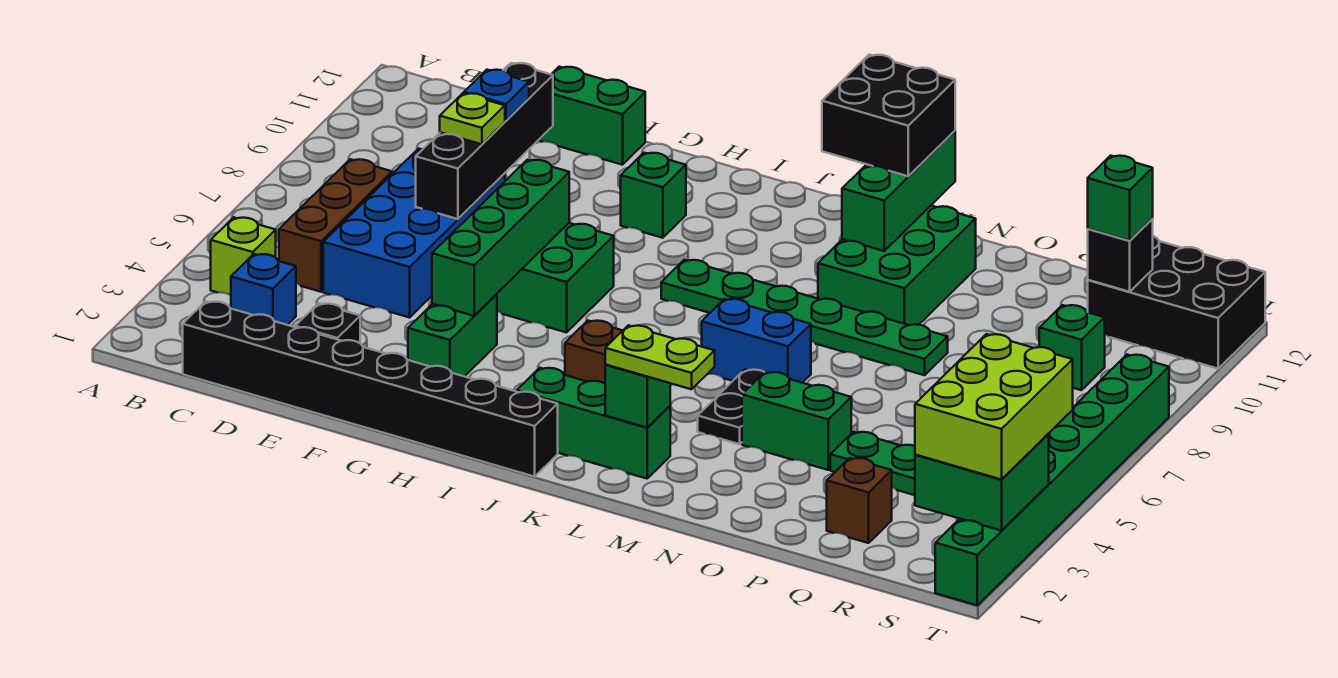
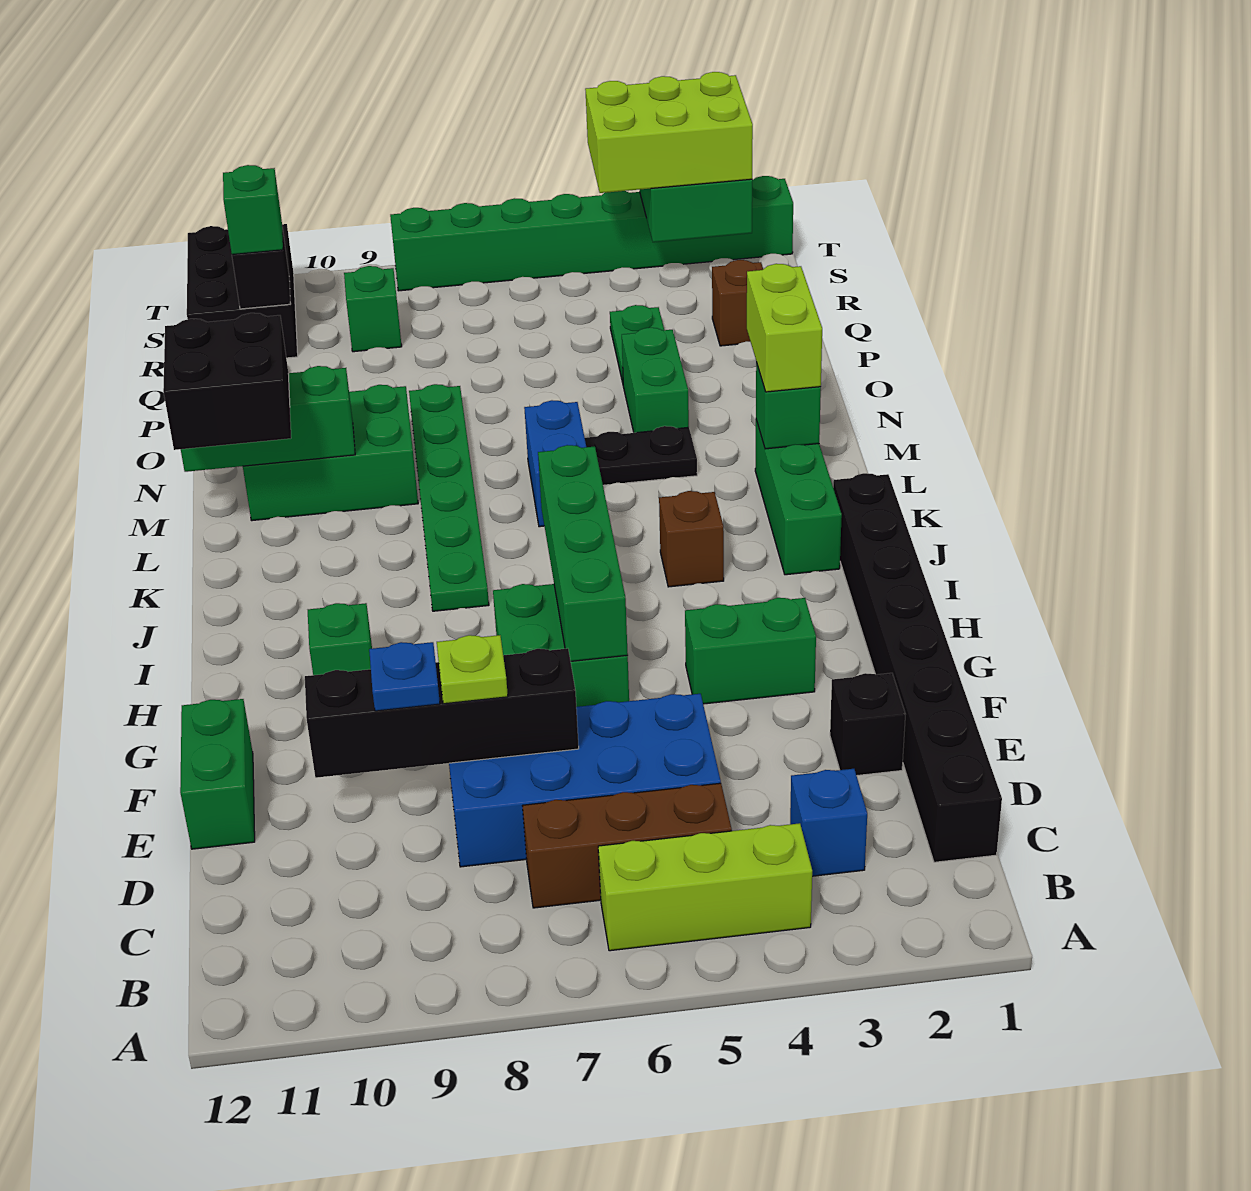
lime brick B4 level 1 -> lime brick B4:B6 level 1
green brick G4:G7 level 2 -> green brick G6:J6 level 2
lime plate L2:M2 level 3 -> lime brick L2:M2 level 3

